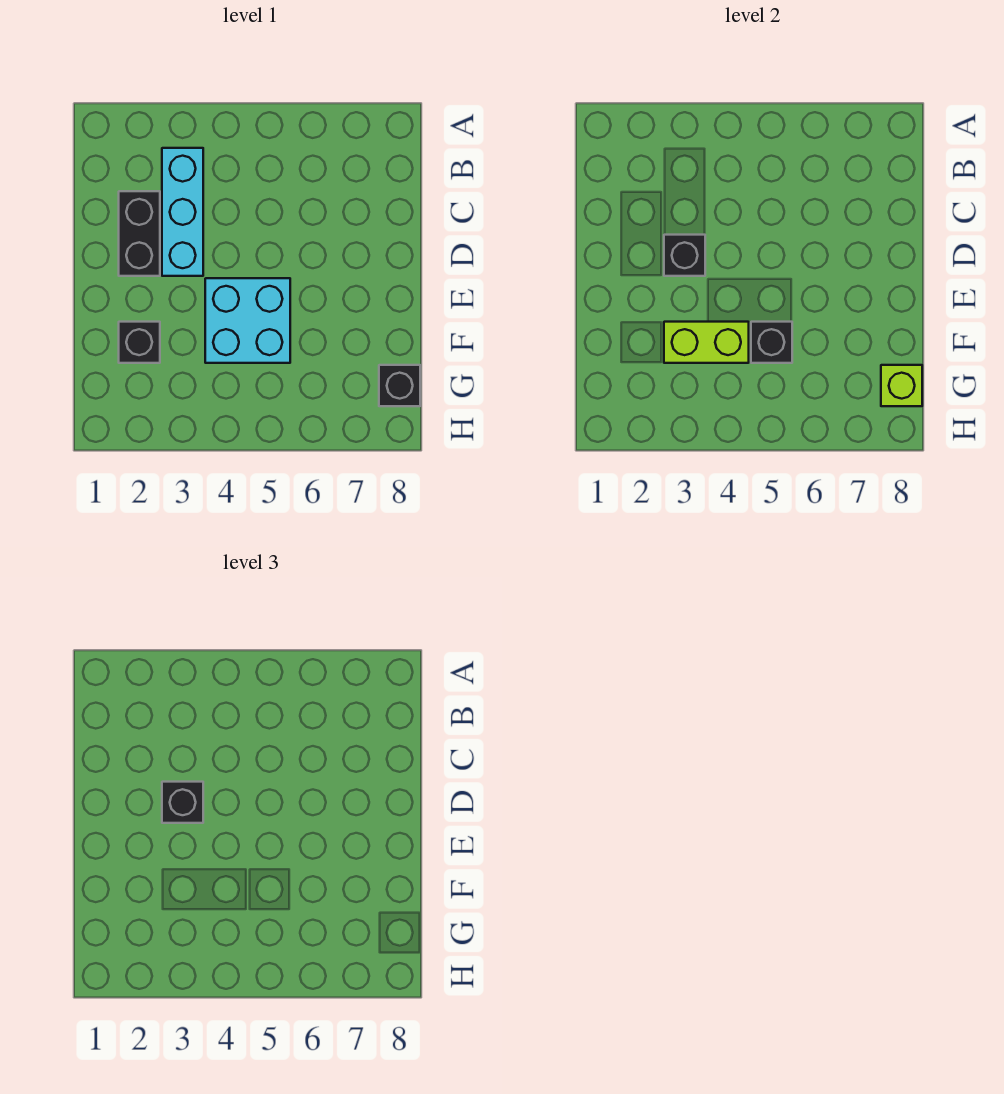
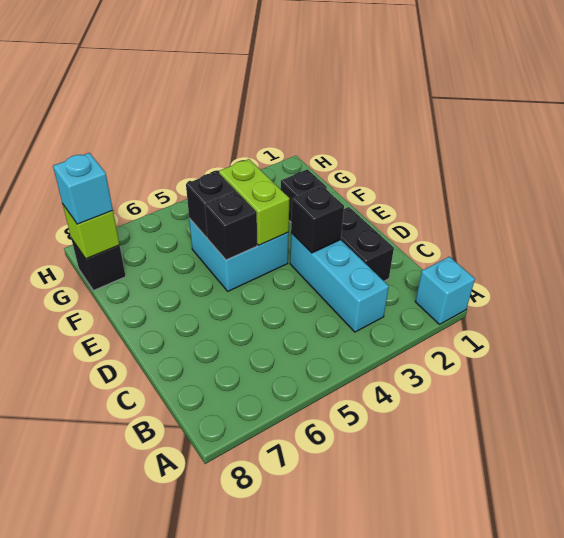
none -> cyan brick A1 level 1
black brick D3 level 3 -> black brick E5 level 2
lime brick F3:F4 level 2 -> lime brick E4:F4 level 2
none -> cyan brick G8 level 3

